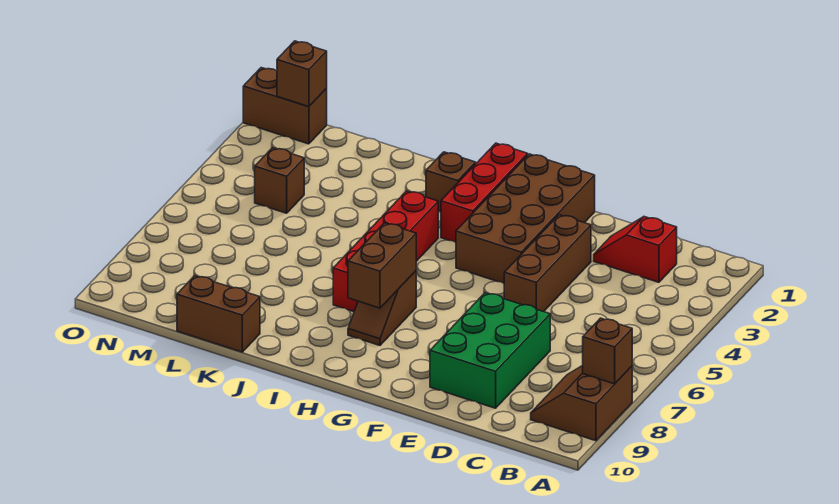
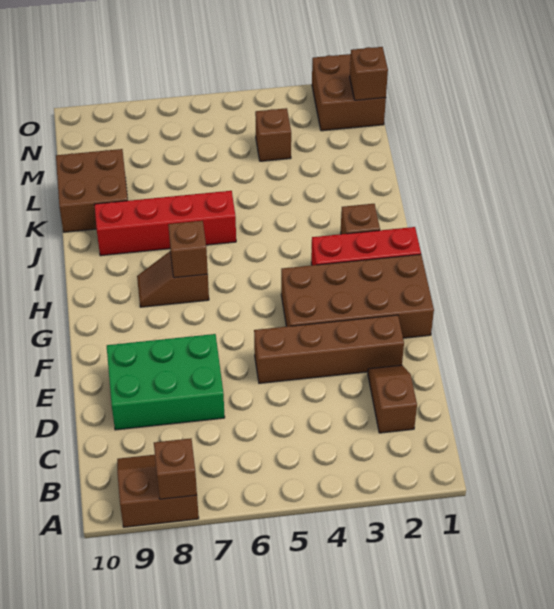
red slope C2:D2 level 1 top C -> brown slope C2:D2 level 1 top C
brown brick E3:E5 level 1 -> brown brick E2:E5 level 1
brown brick H7:H8 level 2 -> brown brick H7 level 2
red brick I4:I7 level 1 -> red brick J6:J9 level 1
brown brick K10:L10 level 1 -> brown brick K9:L10 level 1
brown brick N1:O1 level 1 -> brown brick N1:O2 level 1

